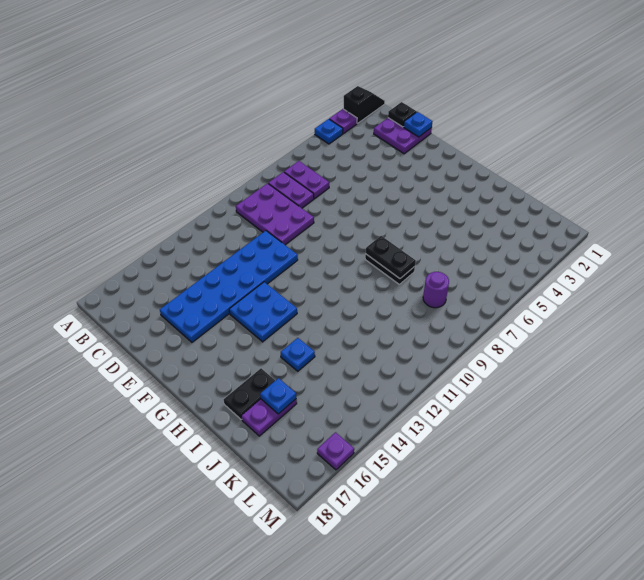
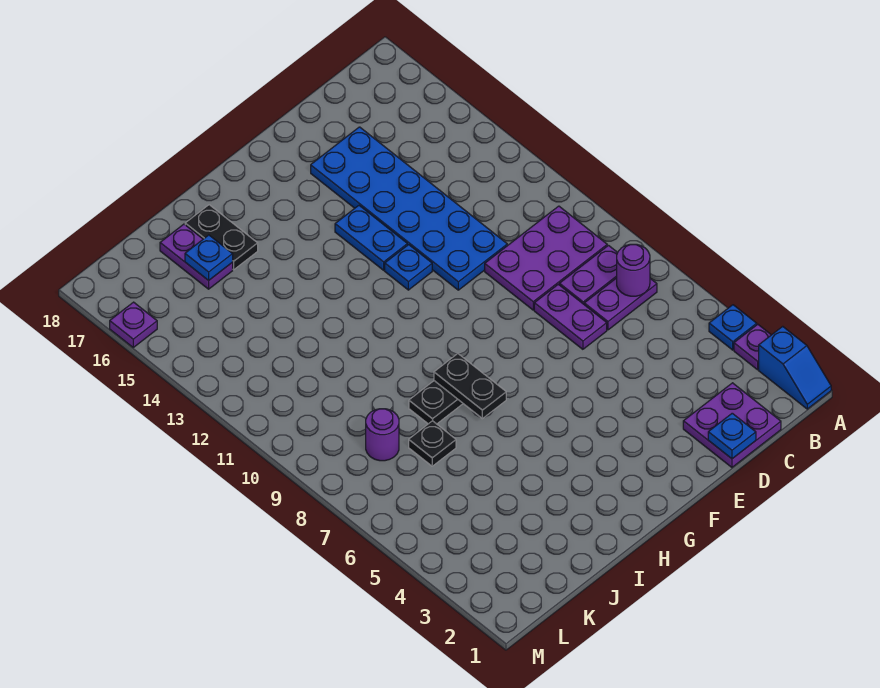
black slope A1:A2 level 1 top 2 -> blue slope A1:A2 level 1 top 2
none -> purple round brick B7 level 2
black plate C1 level 2 -> black plate J7 level 1
none -> purple plate D7:D8 level 1
blue plate F13:G14 level 1 -> blue plate F13:F14 level 1
black plate H8:I8 level 2 -> black plate H7:H8 level 2
blue plate I14 level 1 -> blue plate F12 level 1

